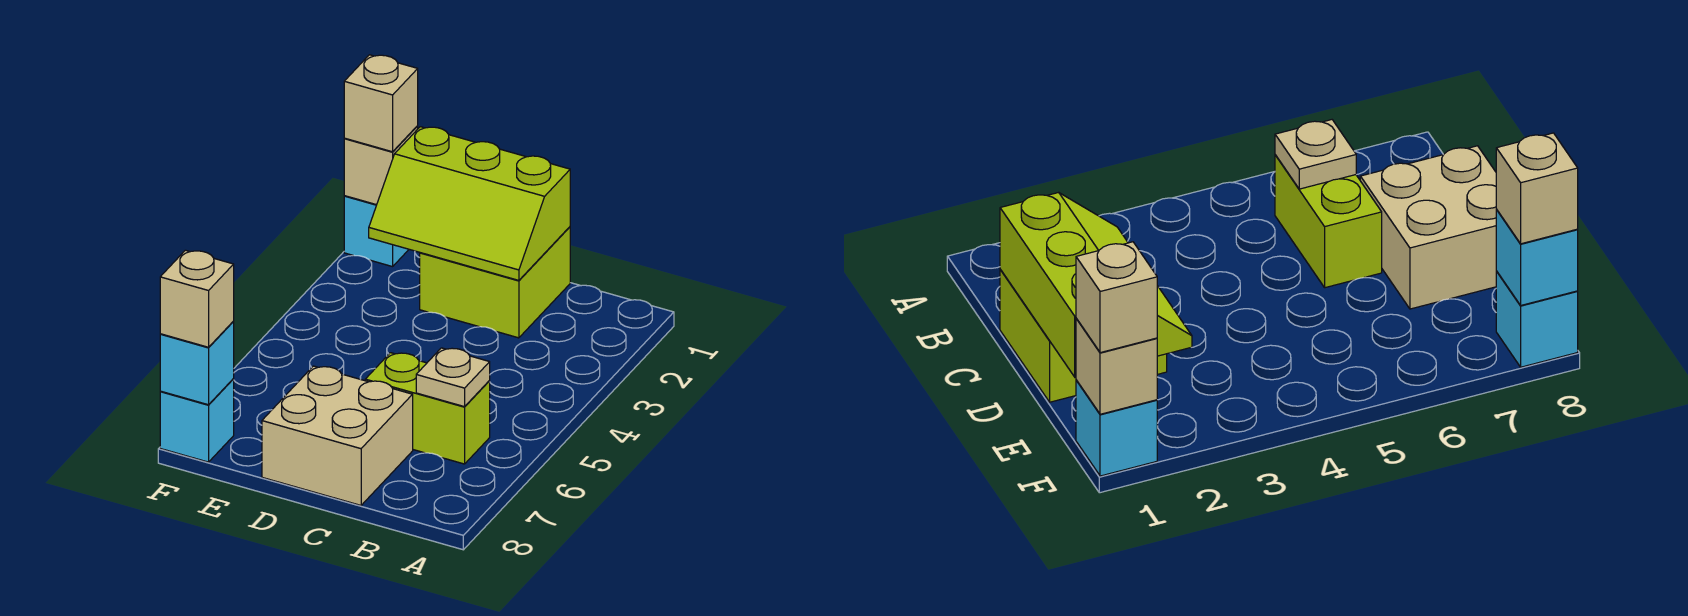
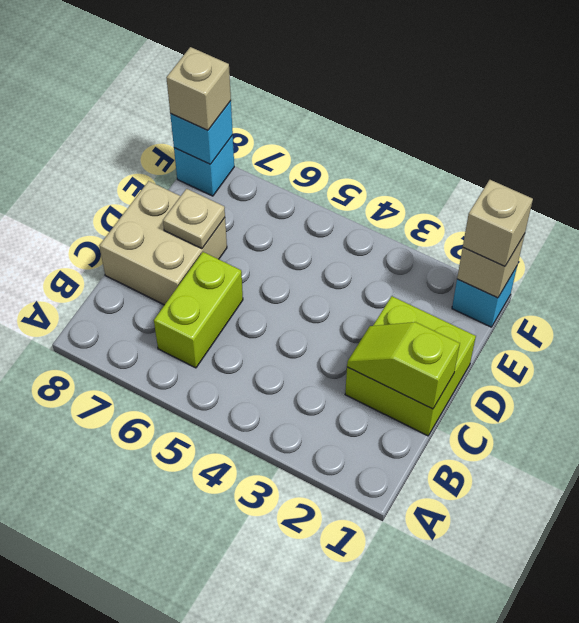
tan plate B6 level 2 -> tan plate D7 level 2
lime slope C1:E2 level 2 top 1 -> lime slope C1:C2 level 2 top 1

